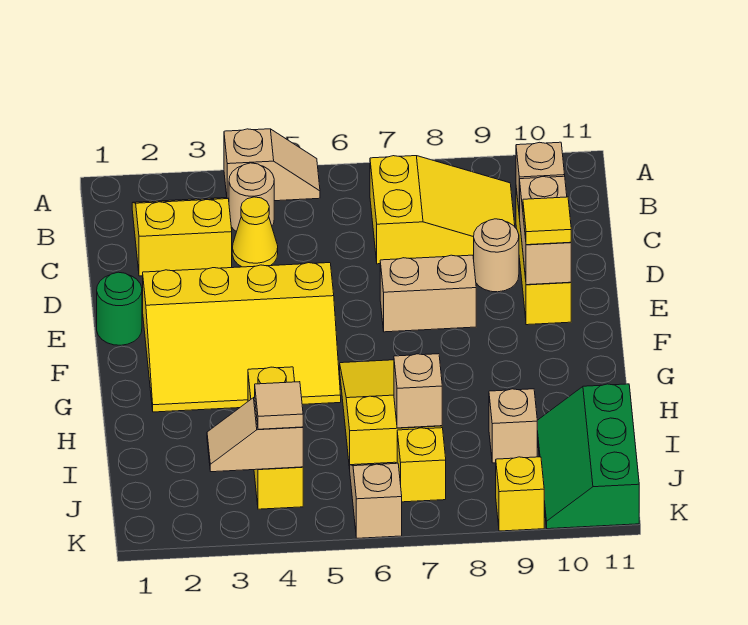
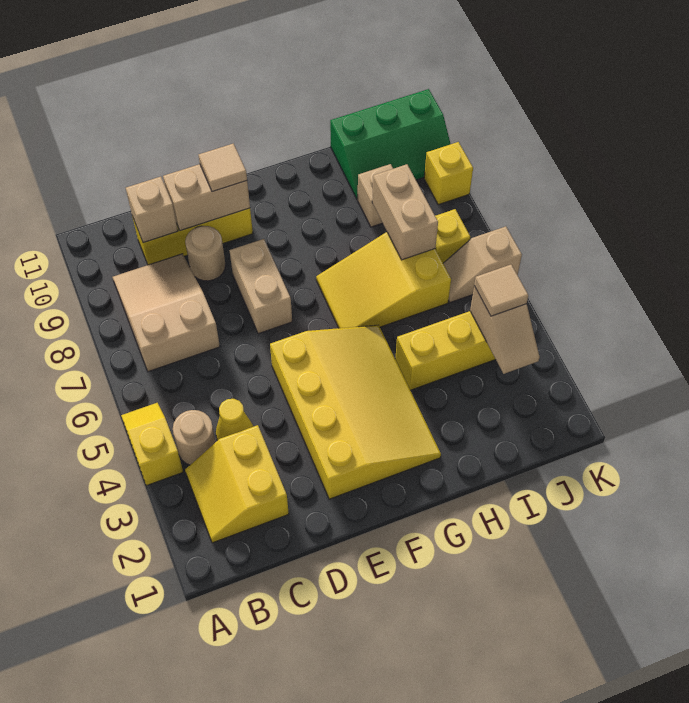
tan slope A4:A5 level 1 top 4 -> yellow slope A4:A5 level 1 top 4
yellow slope B7:C9 level 1 top 7 -> tan slope B7:C9 level 1 top 7
green round brick E1 level 1 -> none
yellow tile E10 level 3 -> tan tile E10 level 3
tan brick I7 level 2 -> tan brick I7:I8 level 2

